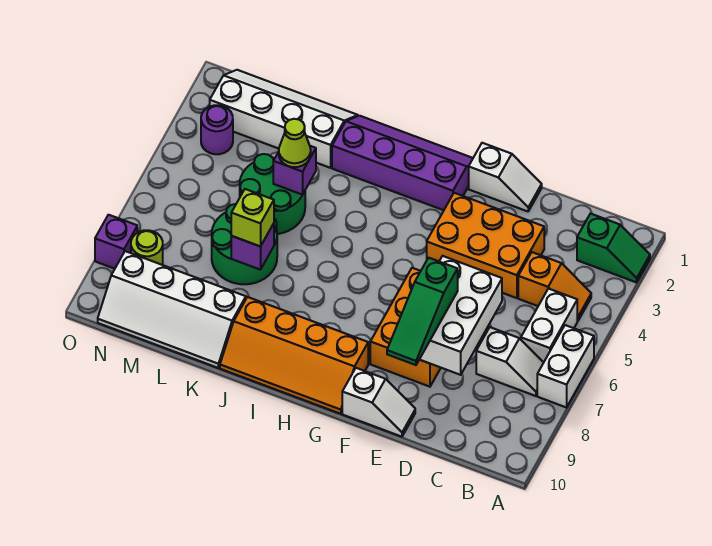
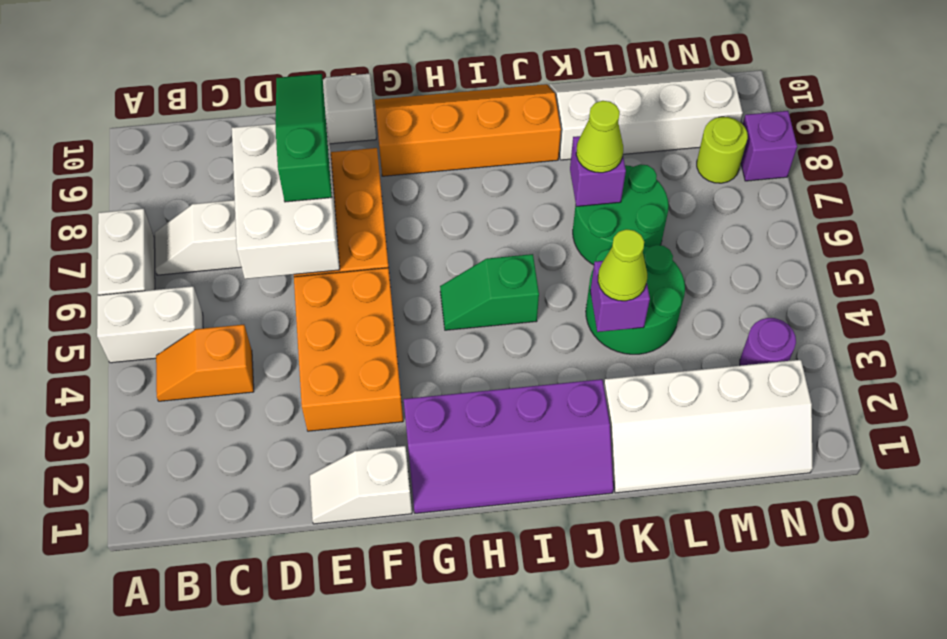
green slope A2:B2 level 1 top B -> green slope H5:I5 level 1 top I
white brick B5:B6 level 1 -> white brick A5:B5 level 1
orange brick D3:F4 level 1 -> orange brick E3:F5 level 1
lime brick K7 level 3 -> lime cone K7 level 3

